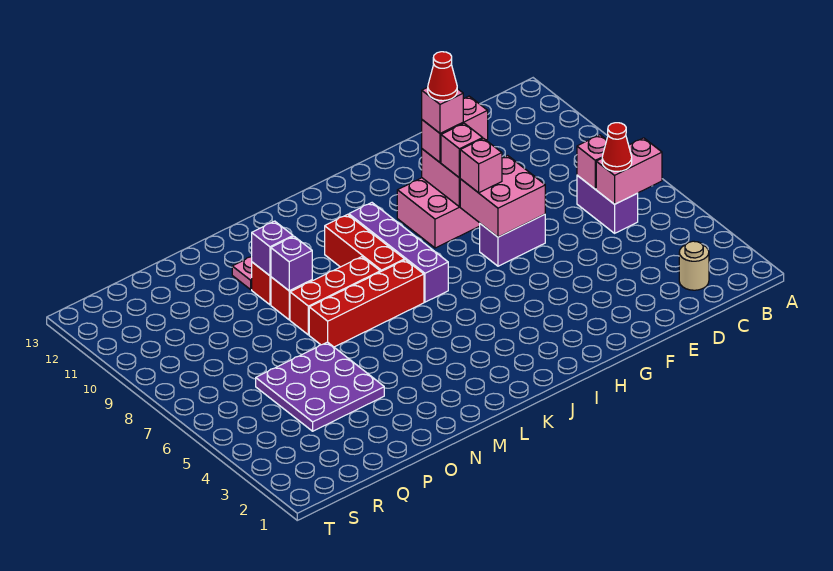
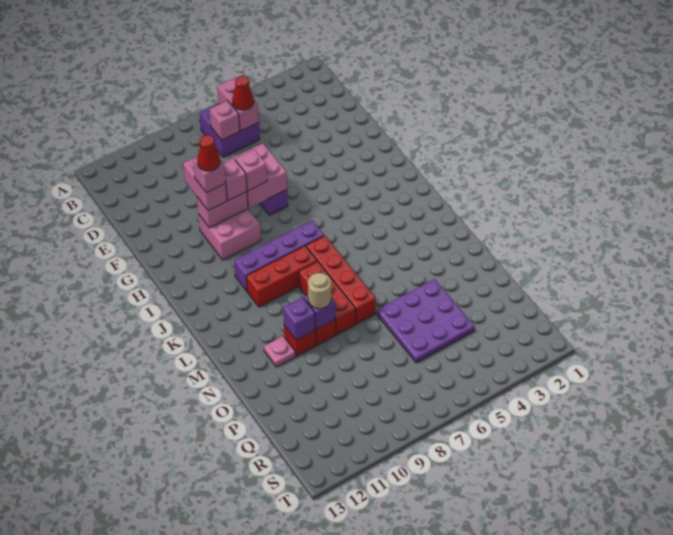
tan round brick C2 level 1 -> tan round brick N9 level 3
purple brick C6:C7 level 1 -> purple brick B6:C7 level 1

